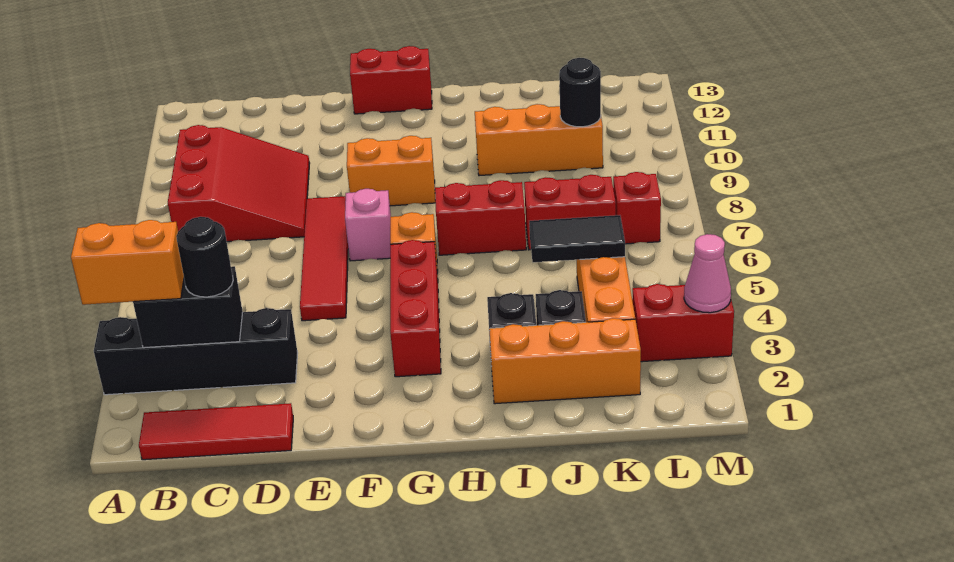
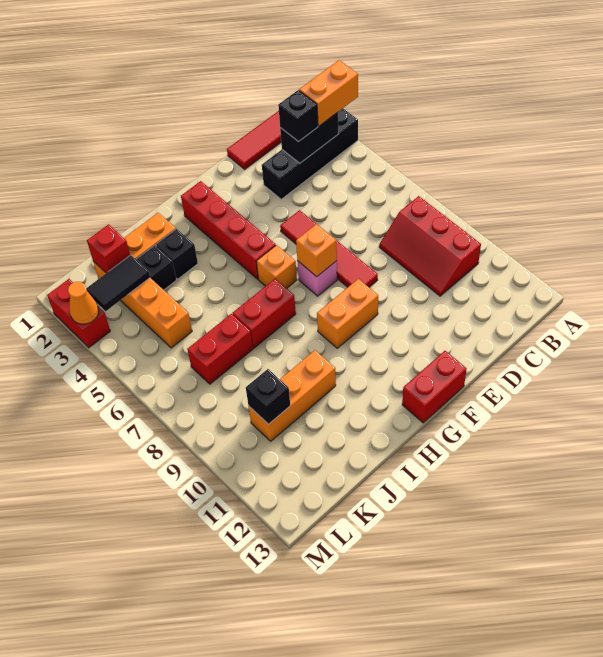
red slope B8:D10 level 1 top B -> red slope B8:C10 level 1 top B
black round brick C3 level 3 -> black brick C3 level 3
none -> orange brick F7 level 2
red brick G3:G5 level 1 -> red brick G2:G5 level 1
black tile J5:K5 level 2 -> black tile K3:L3 level 2
black round brick K10 level 2 -> black brick K10 level 2
red brick L3:M3 level 1 -> red brick M2:M3 level 1
red brick L7 level 1 -> red brick K2 level 2
pink cone M3 level 2 -> orange cone M3 level 2

